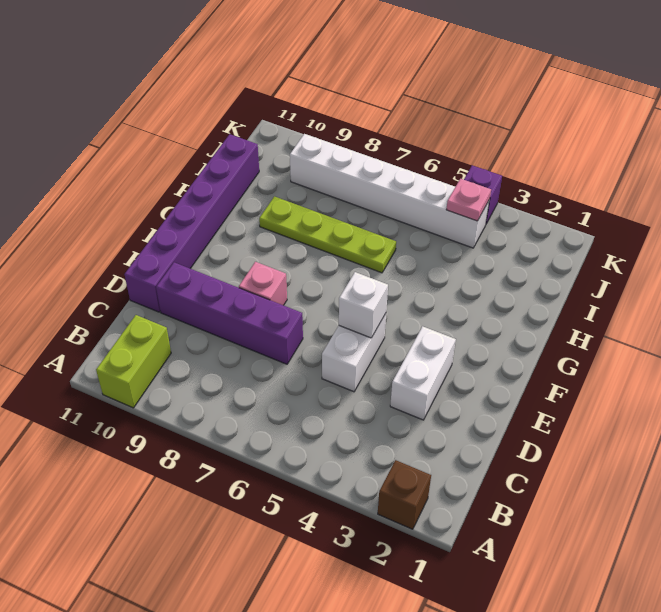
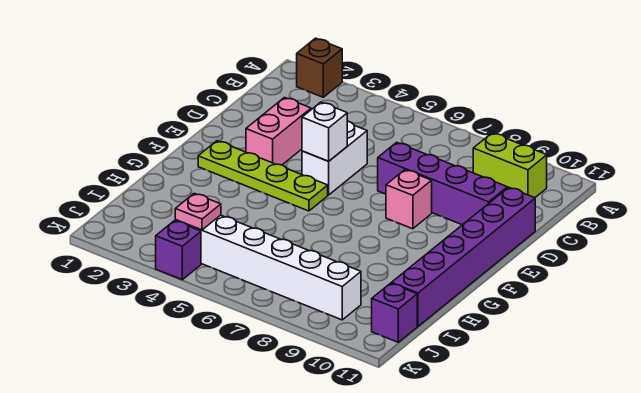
lime brick A10:B10 level 1 -> lime brick B9:B10 level 1
white brick D3:E3 level 1 -> pink brick D3:E3 level 1
lime plate H6:H9 level 1 -> lime plate F2:F5 level 1
none -> purple brick J11 level 1

